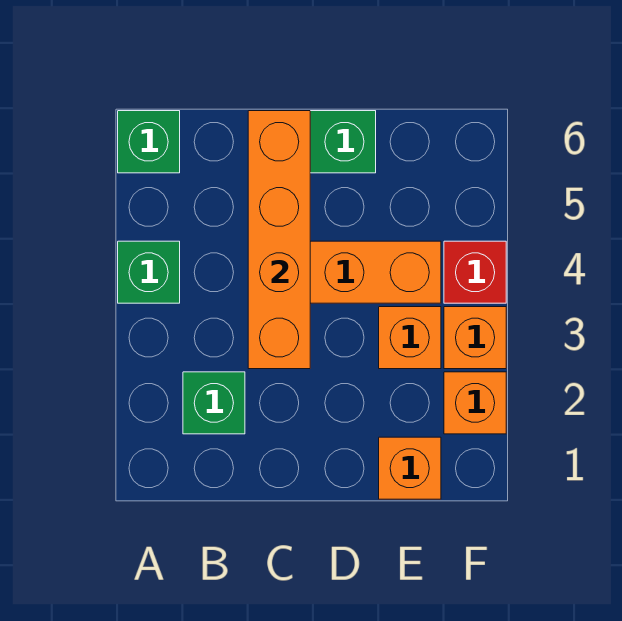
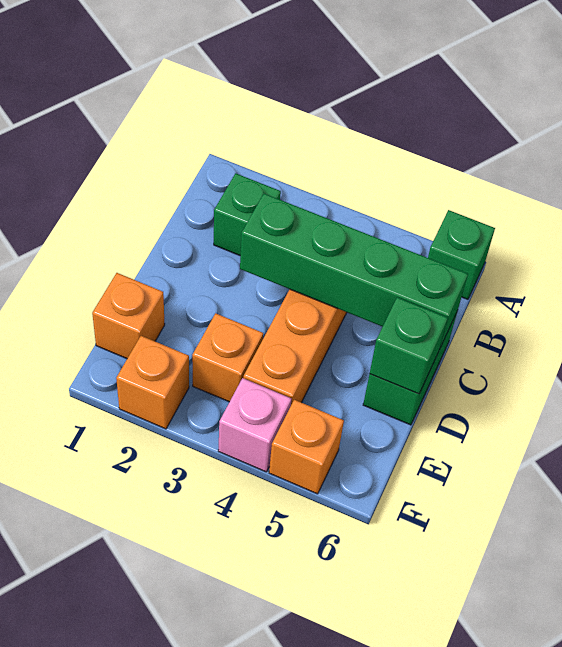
green brick A4 level 1 -> green brick D6 level 2
orange brick C3:C6 level 2 -> green brick C3:C6 level 2
orange brick F3 level 1 -> orange brick F5 level 1
red brick F4 level 1 -> pink brick F4 level 1

